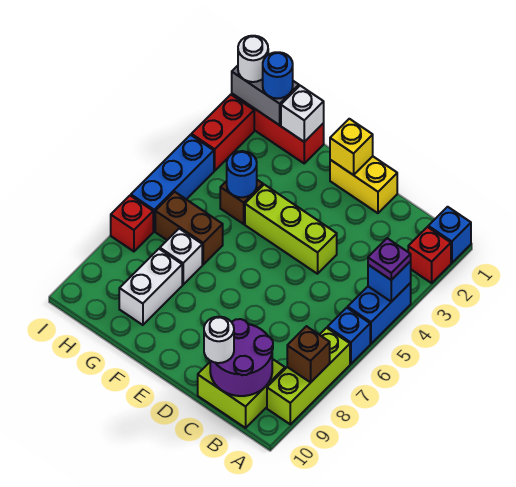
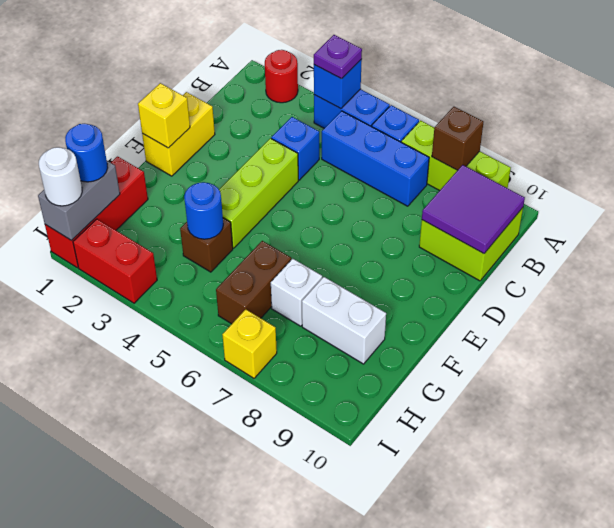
blue brick A1 level 1 -> blue brick C4 level 1
red brick A2 level 1 -> red round brick A2 level 1
purple round brick B9:C10 level 2 -> purple tile B9:C10 level 2
white round brick C10 level 3 -> none
white brick G1 level 2 -> none
blue brick I4:I6 level 1 -> blue brick B5:B7 level 1
red brick I7 level 1 -> yellow brick I7 level 1

